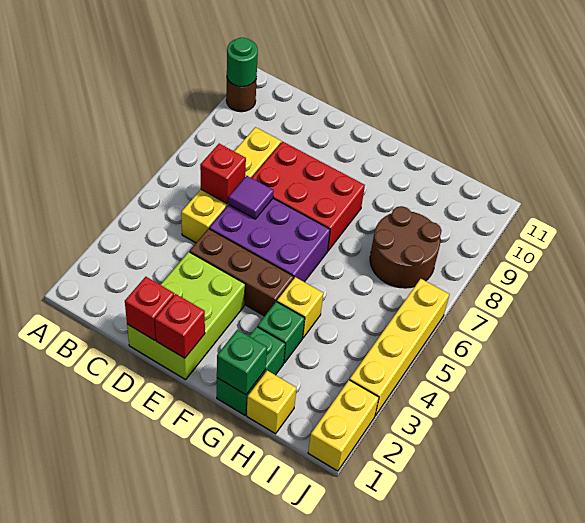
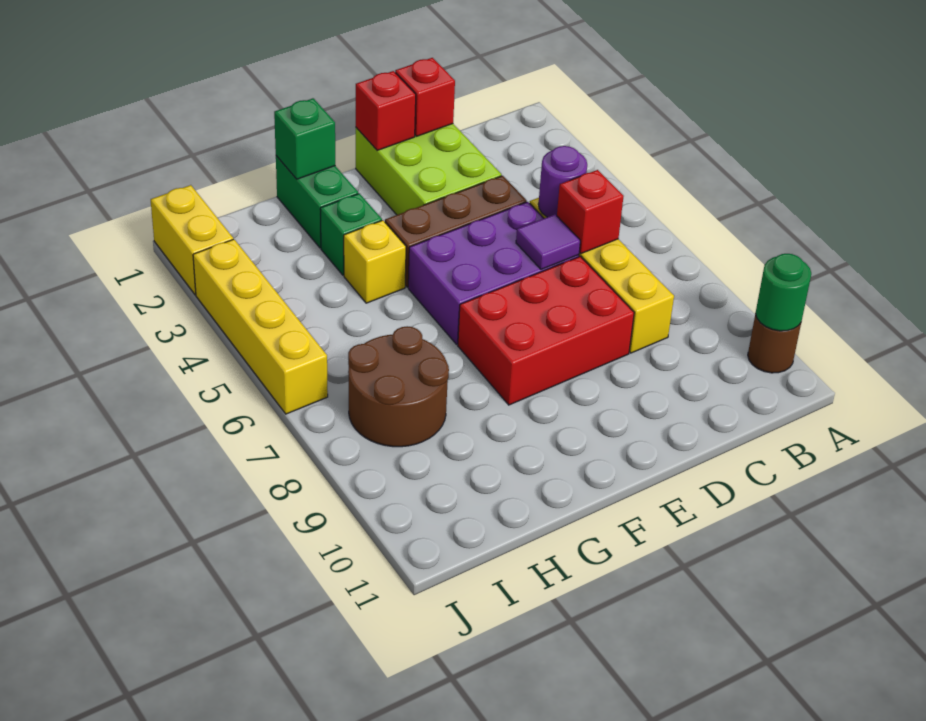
none -> purple round brick C5 level 2
yellow brick H1 level 1 -> none

